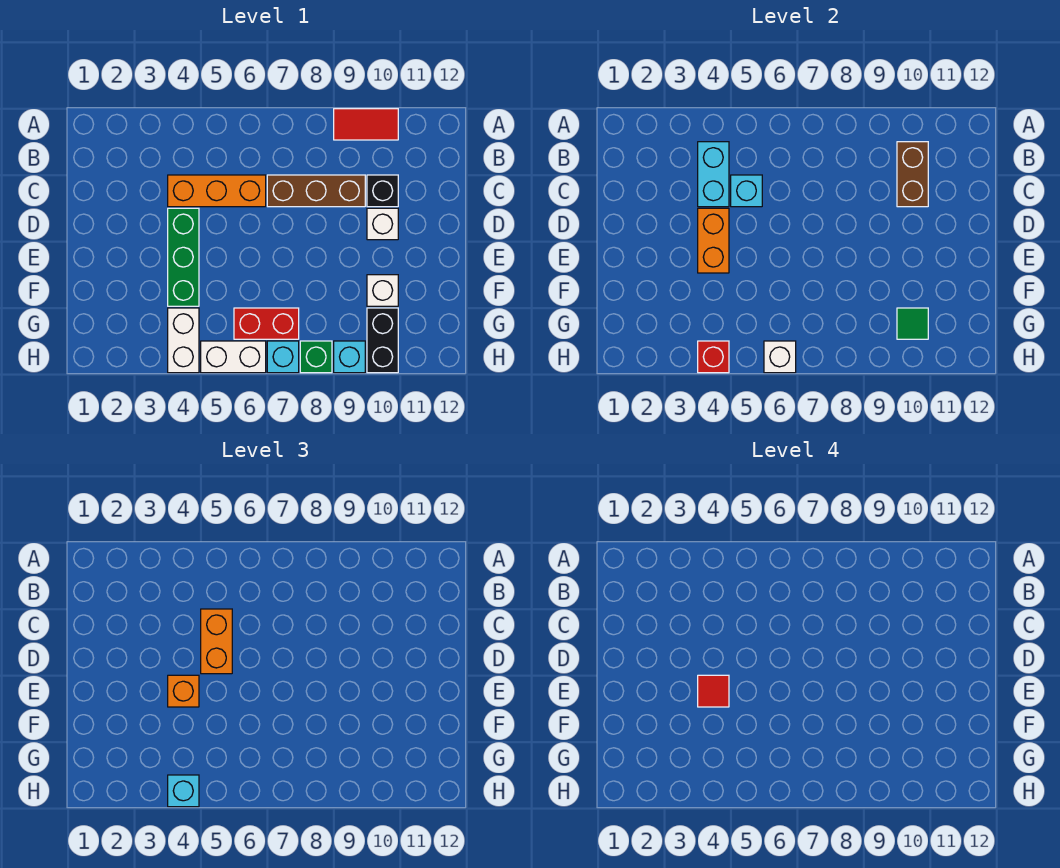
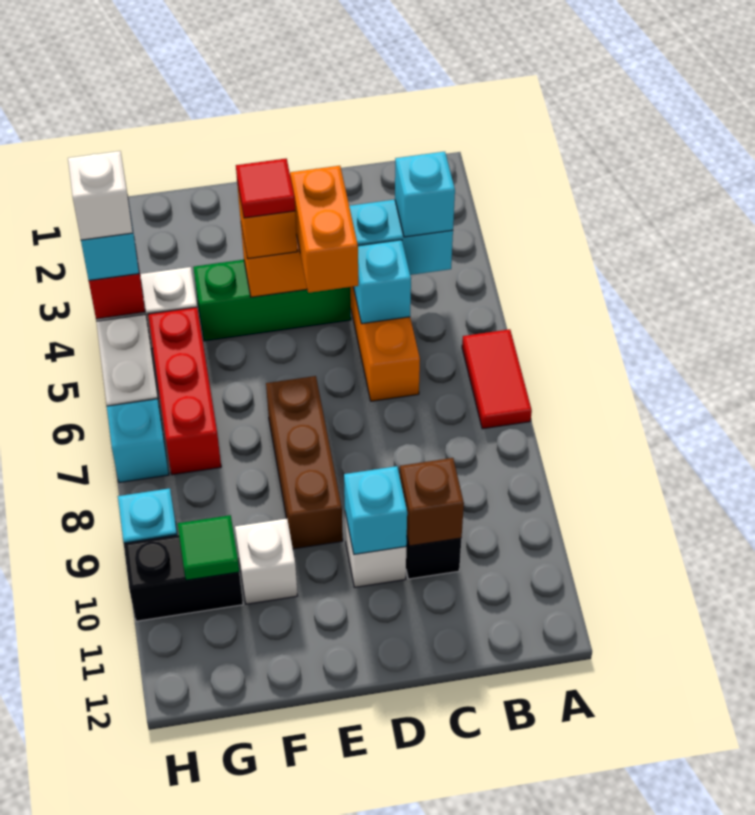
red tile A9:A10 level 1 -> red tile A6:A7 level 1
none -> cyan brick B4 level 3
brown brick B10:C10 level 2 -> brown brick C10 level 2
orange brick C5:D5 level 3 -> orange brick D4:D5 level 3
brown brick C7:C9 level 1 -> brown brick E7:E9 level 1
none -> cyan brick D10 level 2
red brick G6:G7 level 1 -> red brick G5:G7 level 1
white brick H6 level 2 -> white brick H4 level 4
green brick H8 level 1 -> none

